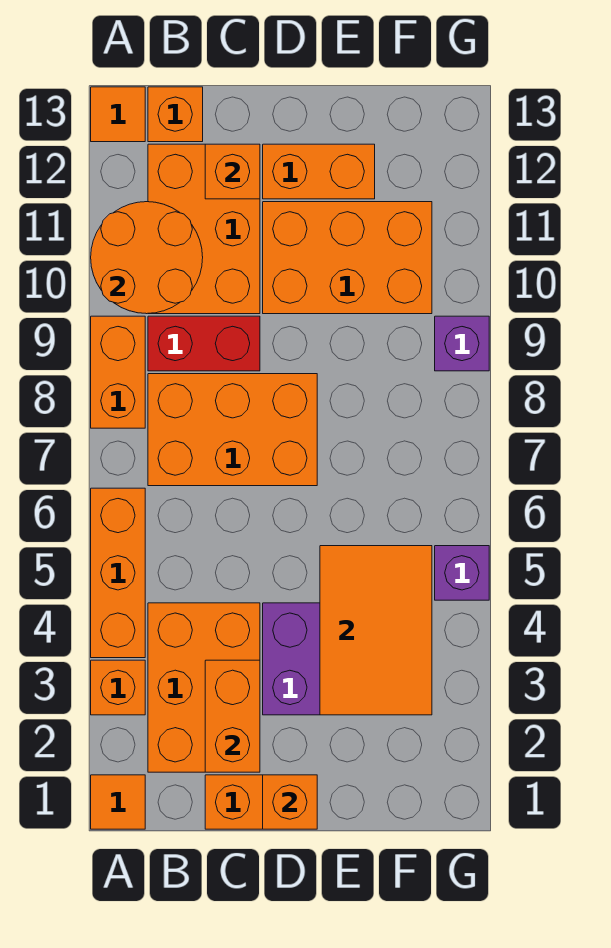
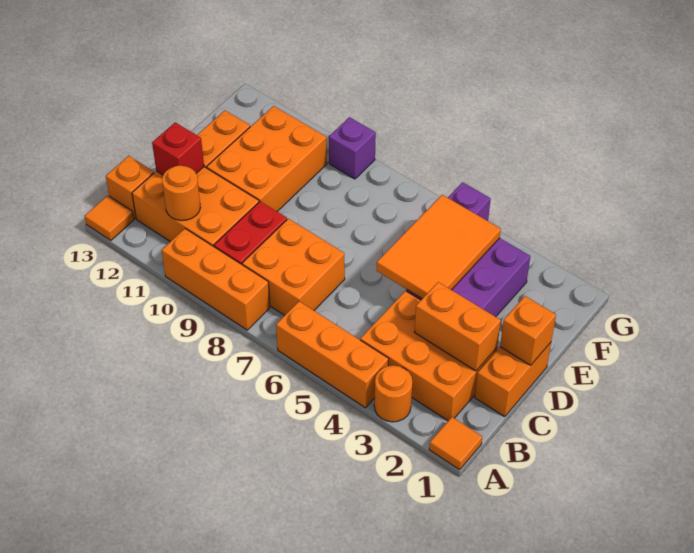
orange brick A3 level 1 -> orange round brick A3 level 1
orange brick A8:A9 level 1 -> orange brick A8:A10 level 1
orange round brick A10:B11 level 2 -> orange round brick B11 level 2
orange brick B7:D8 level 1 -> orange brick B7:C8 level 1
orange brick C12 level 2 -> red brick C12 level 2
orange tile E3:F5 level 2 -> orange tile D4:F5 level 2

